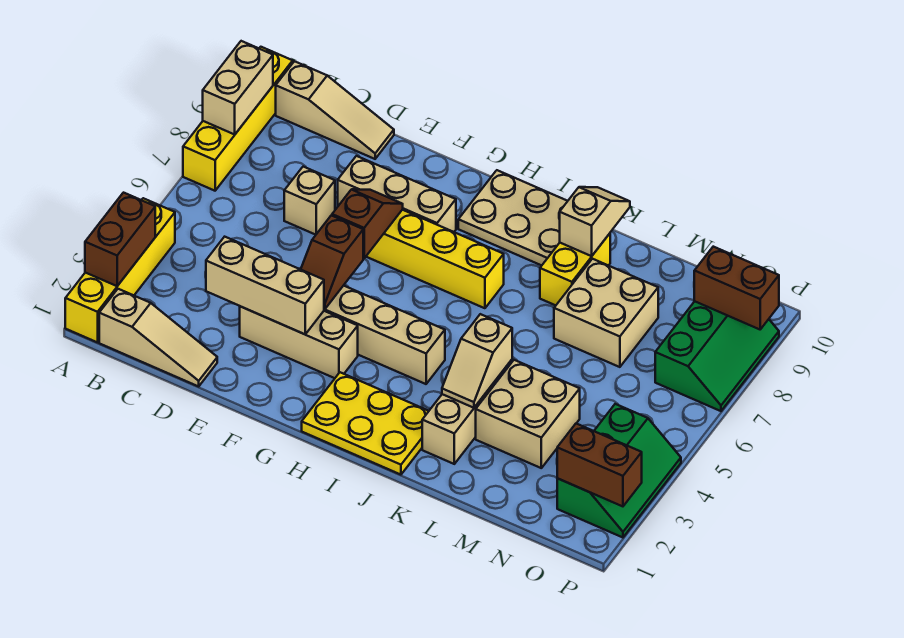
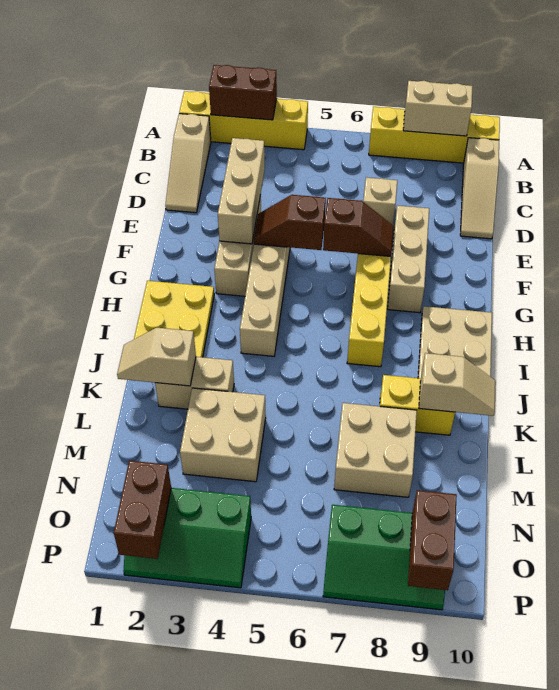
tan slope K3:K4 level 2 top 4 -> tan slope K1:K2 level 2 top 2

